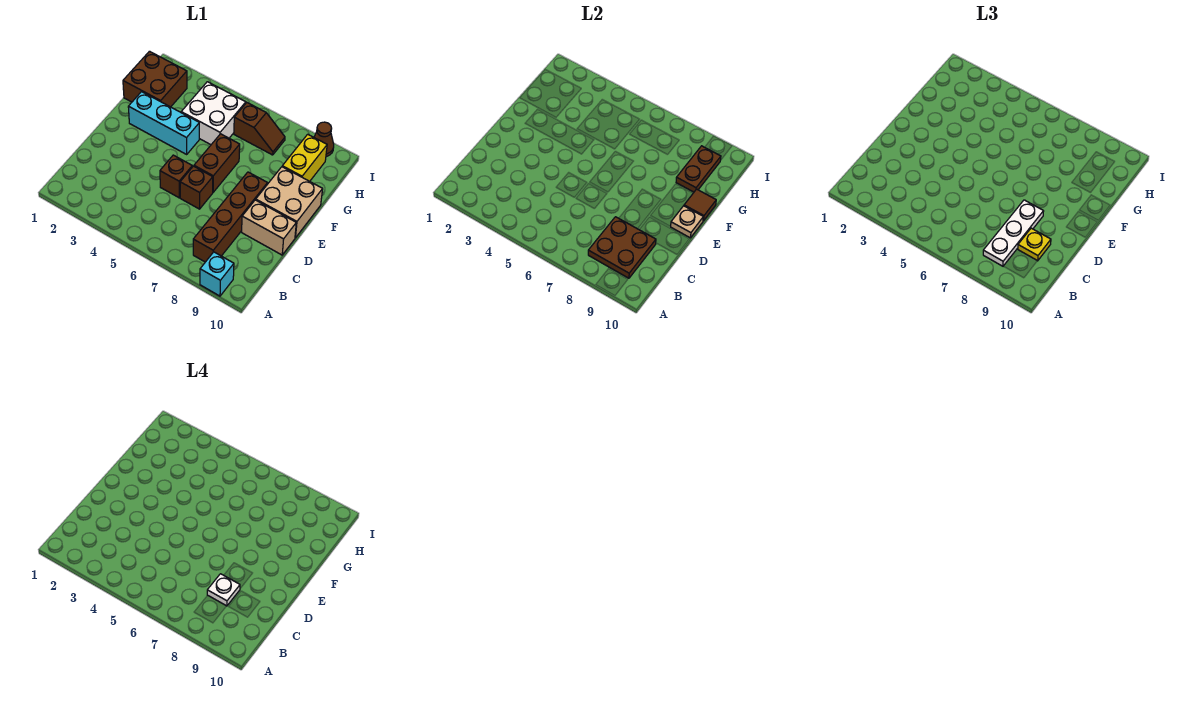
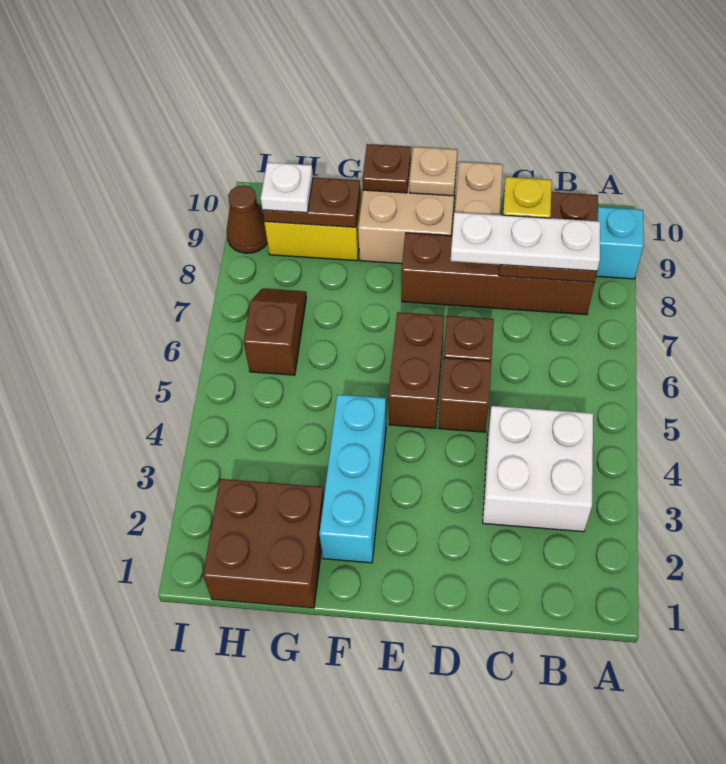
white plate C8 level 4 -> white plate H9 level 3
brown brick E6:F6 level 1 -> brown brick E5:E6 level 1
brown tile F10 level 2 -> brown plate F10 level 2
white brick G4:H5 level 1 -> white brick B3:C4 level 1

